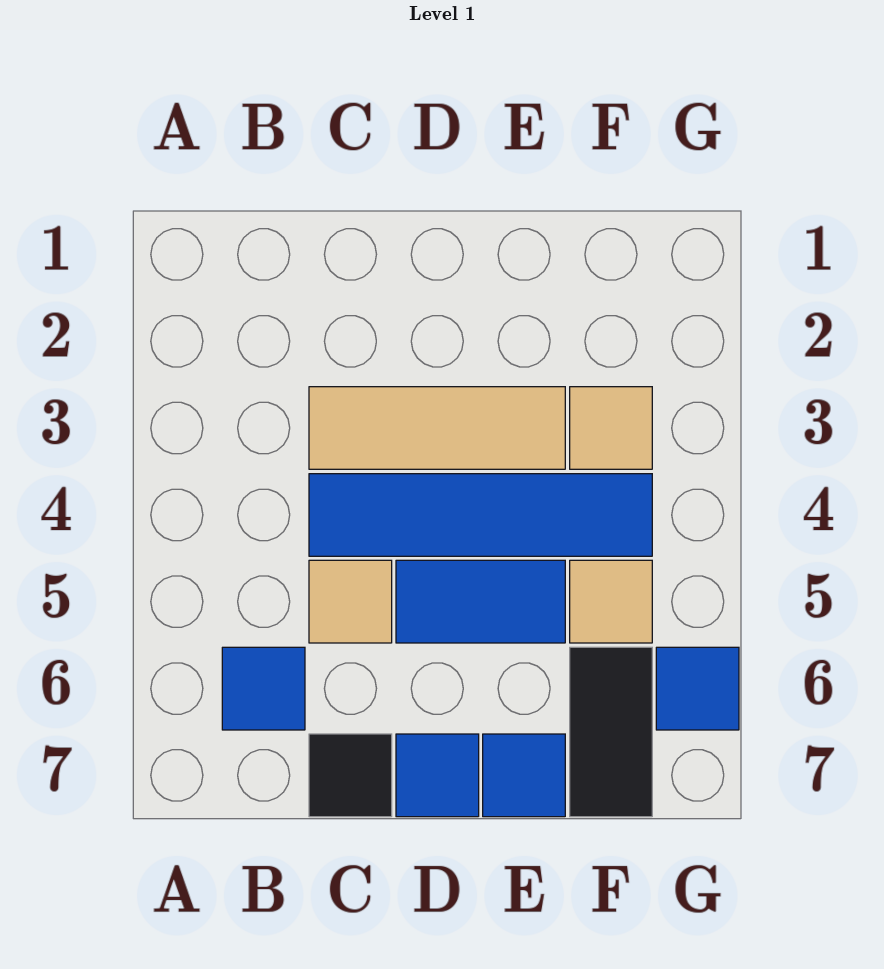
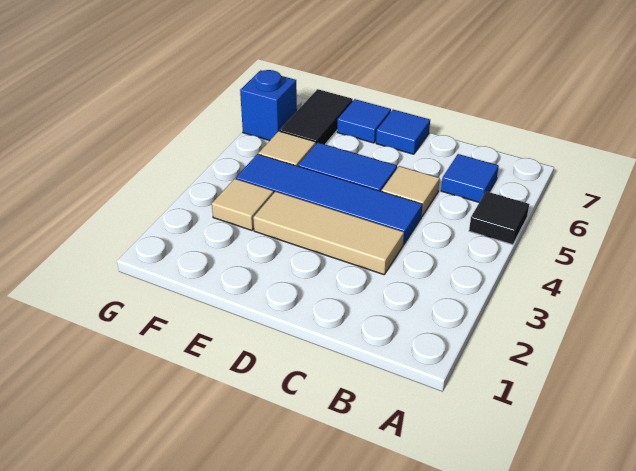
black tile C7 level 1 -> black tile A5 level 1
blue tile G6 level 1 -> blue brick G6 level 1

